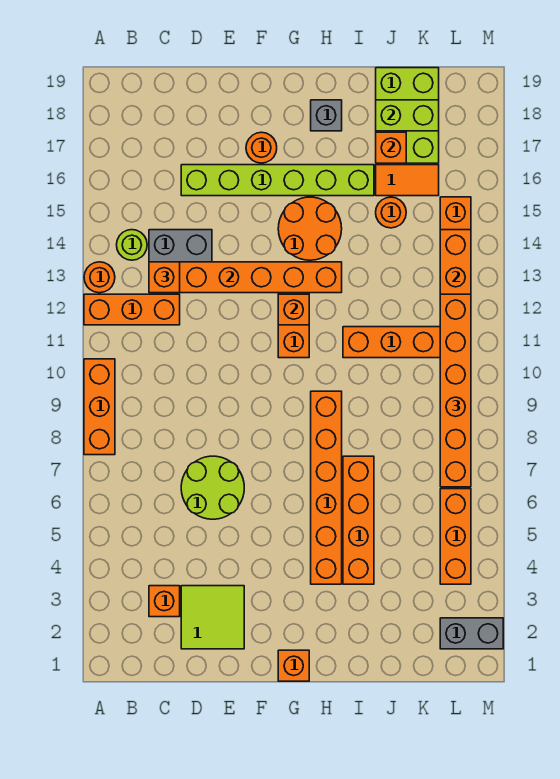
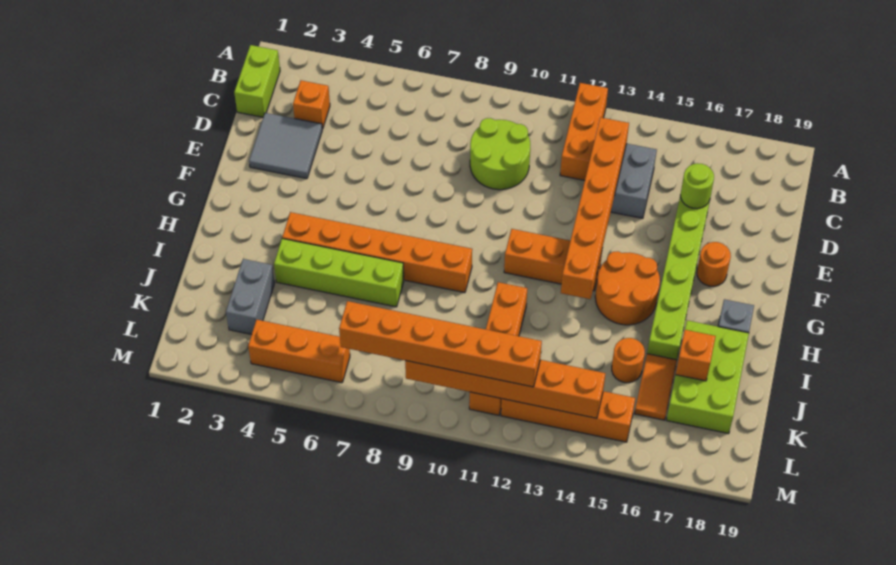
orange brick A8:A10 level 1 -> none
orange round brick A13 level 1 -> none
lime round brick B14 level 1 -> lime round brick D16 level 2
orange brick C13 level 3 -> none
lime tile D2:E3 level 1 -> grey tile D2:E3 level 1
lime round brick D6:E7 level 1 -> lime round brick C9:D10 level 1
orange brick G1 level 1 -> none
orange brick G12 level 2 -> none
orange brick I4:I7 level 1 -> lime brick I4:I7 level 1
lime brick J17:K19 level 1 -> lime brick I17:K18 level 1
lime brick J18:K18 level 2 -> lime brick B1:C1 level 1
grey brick L2:M2 level 1 -> grey brick J3:K3 level 1

